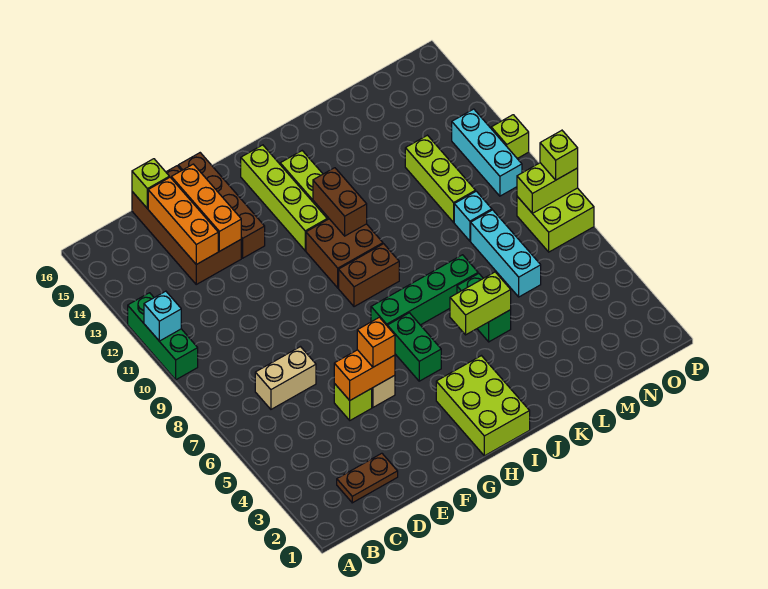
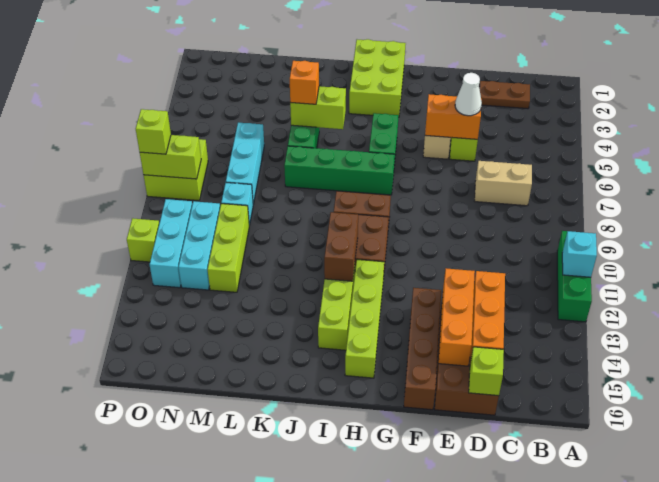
none -> white cone E5 level 3
orange brick F5 level 3 -> orange brick K5 level 3
none -> cyan brick N10:N12 level 1

